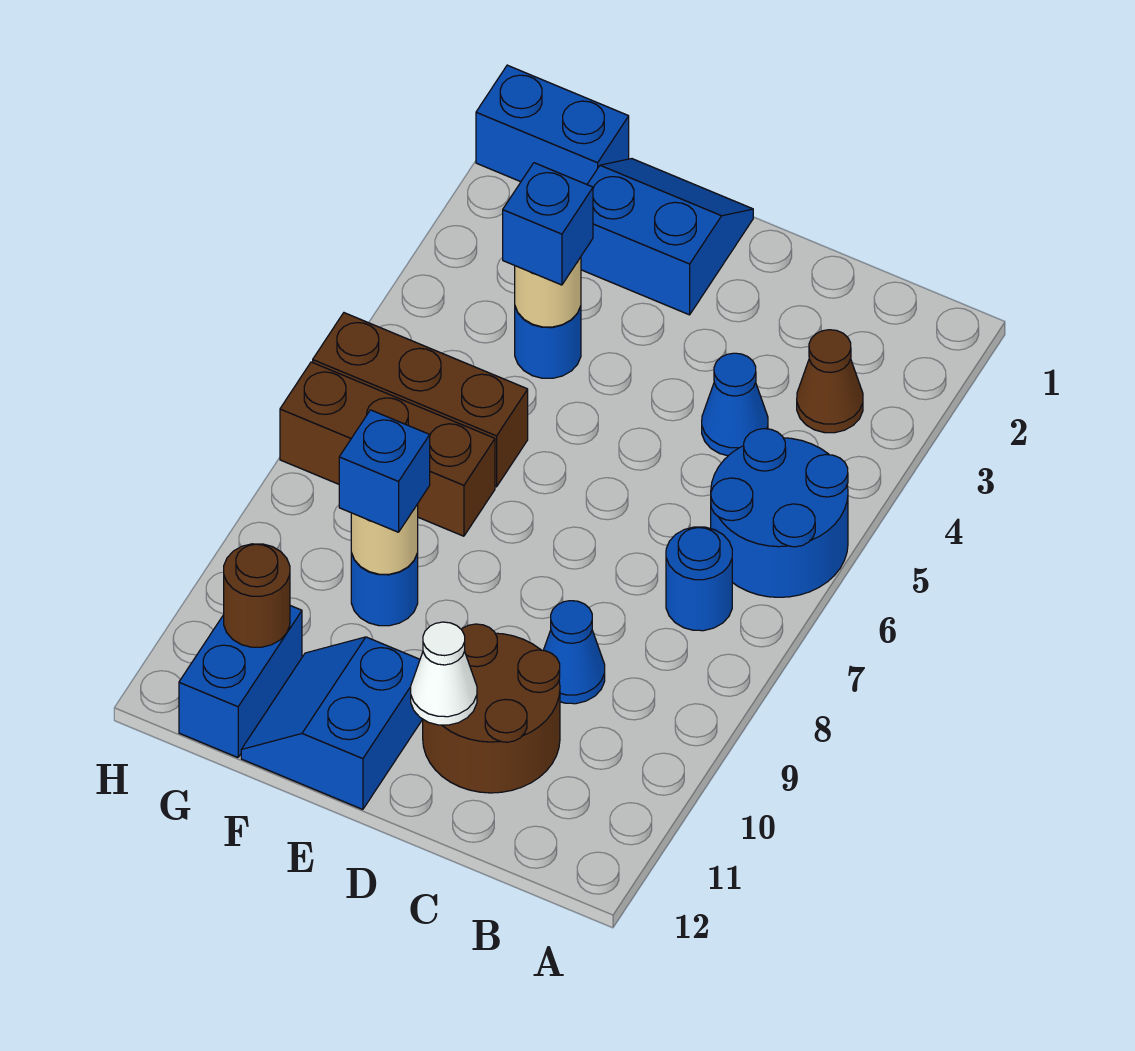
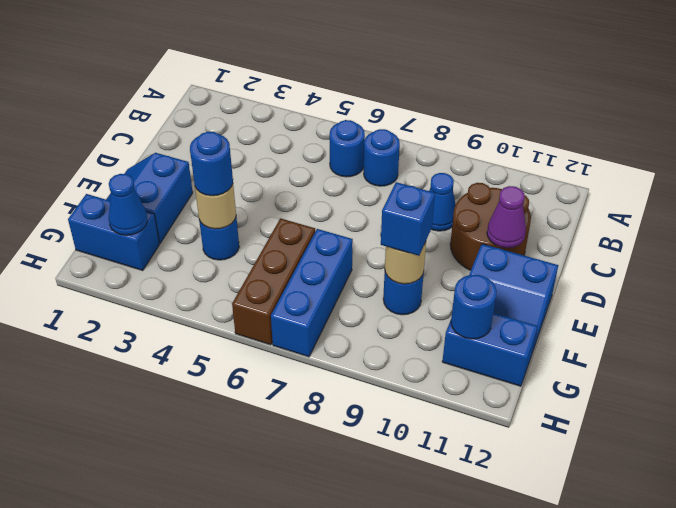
blue round brick A5:B6 level 1 -> blue round brick B6 level 1
brown cone B3 level 1 -> none
blue cone C4 level 1 -> blue cone G2 level 2
white cone D11 level 2 -> purple cone D11 level 2
blue brick F4 level 3 -> blue round brick F4 level 3
brown brick F7:H7 level 1 -> blue brick F7:H7 level 1
blue brick G1:H1 level 1 -> blue brick G1:G2 level 1
brown round brick G11 level 2 -> blue round brick G11 level 2

